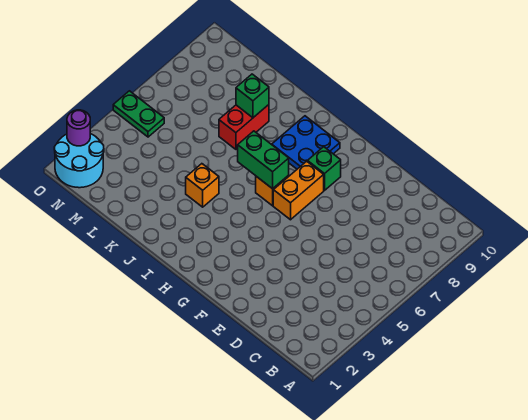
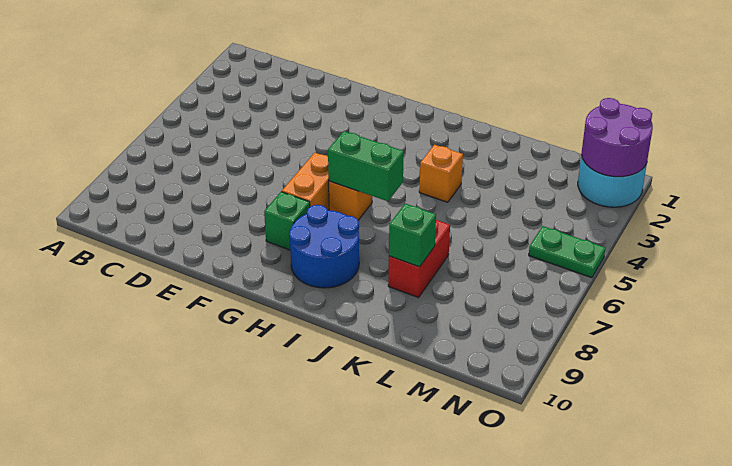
blue plate H8:I9 level 1 -> blue round brick H8:I9 level 1
purple round brick O2 level 2 -> purple round brick N1:O2 level 2

